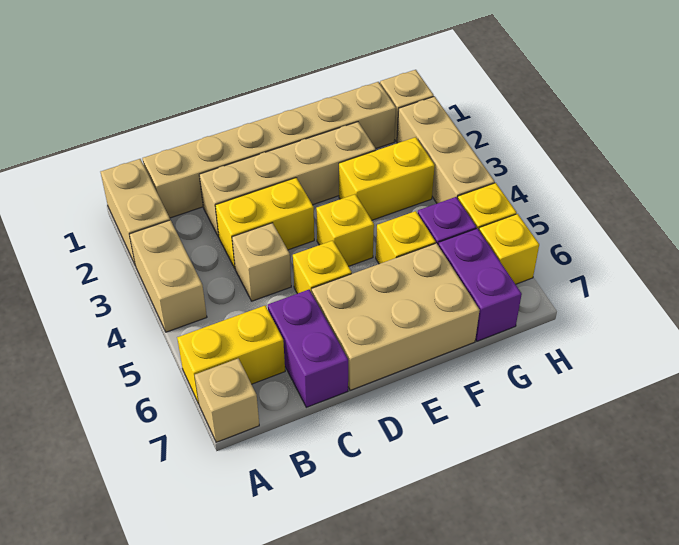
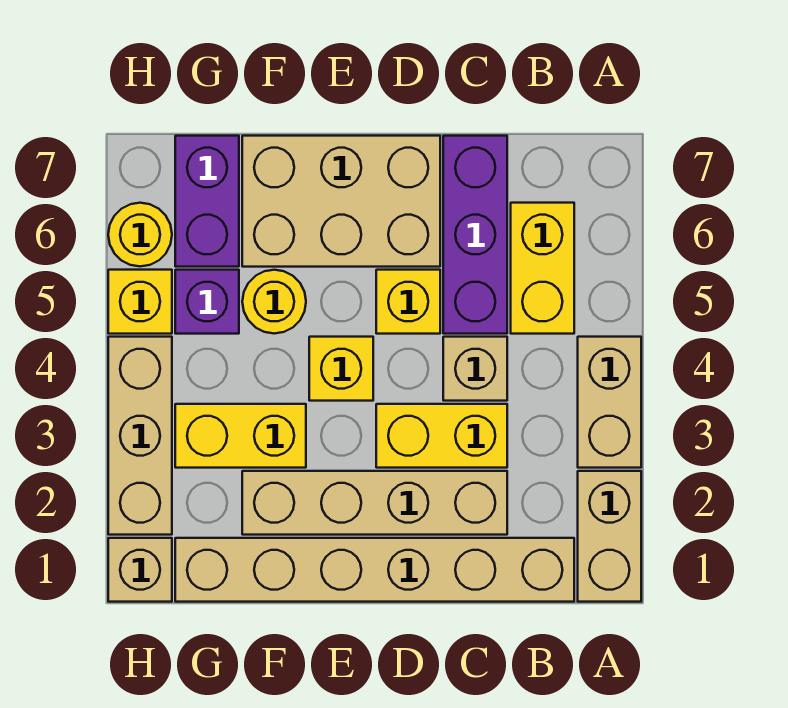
yellow brick A6:B6 level 1 -> yellow brick B5:B6 level 1
tan brick A7 level 1 -> none
purple brick C6:C7 level 1 -> purple brick C5:C7 level 1
yellow brick F5 level 1 -> yellow round brick F5 level 1
yellow brick H6 level 1 -> yellow round brick H6 level 1

